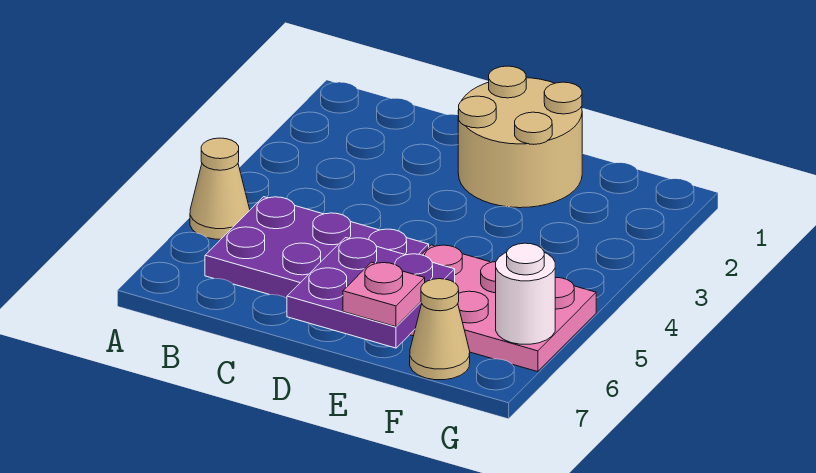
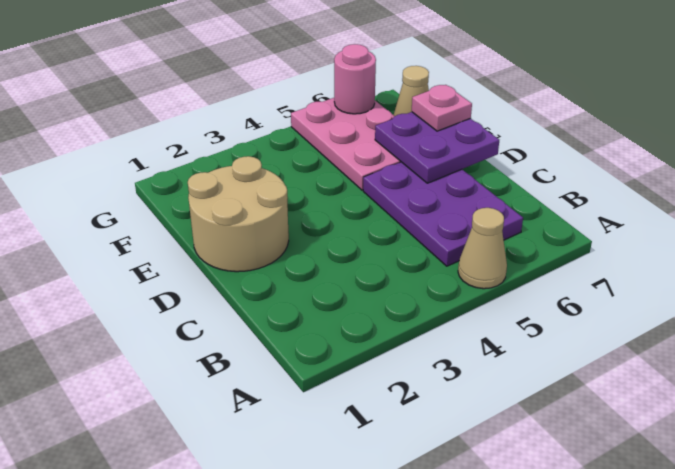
white round brick G6 level 2 -> pink round brick G6 level 2

